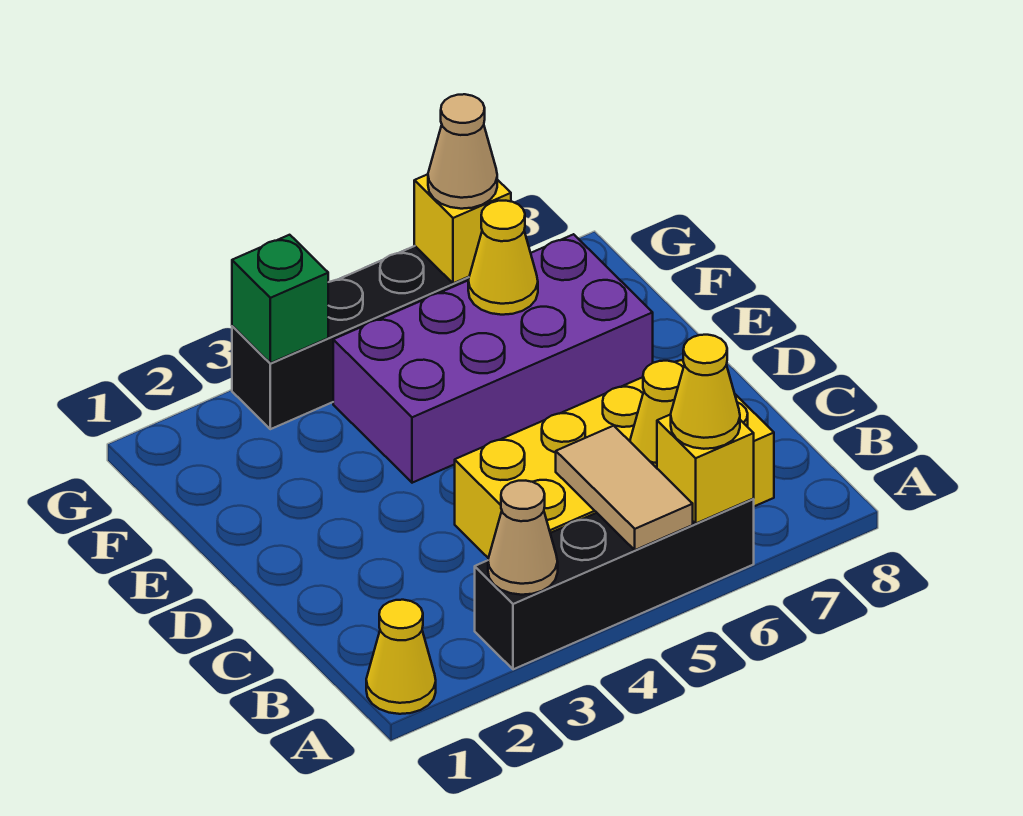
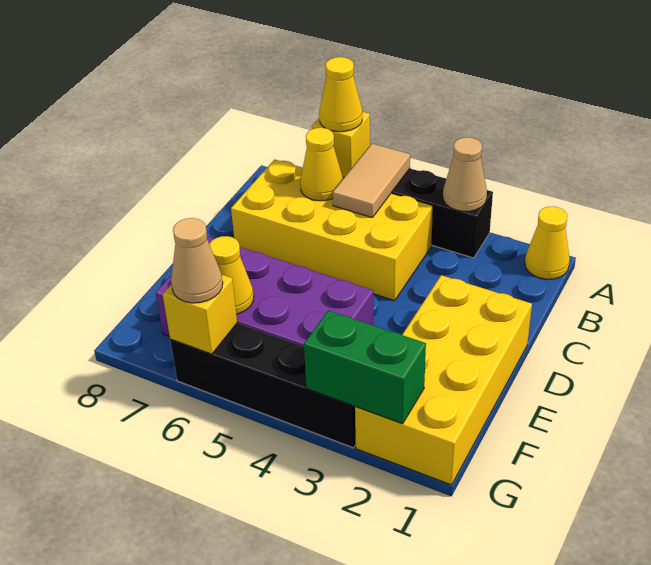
none -> yellow brick D1:G2 level 1
green brick G3 level 2 -> green brick G2:G3 level 2

